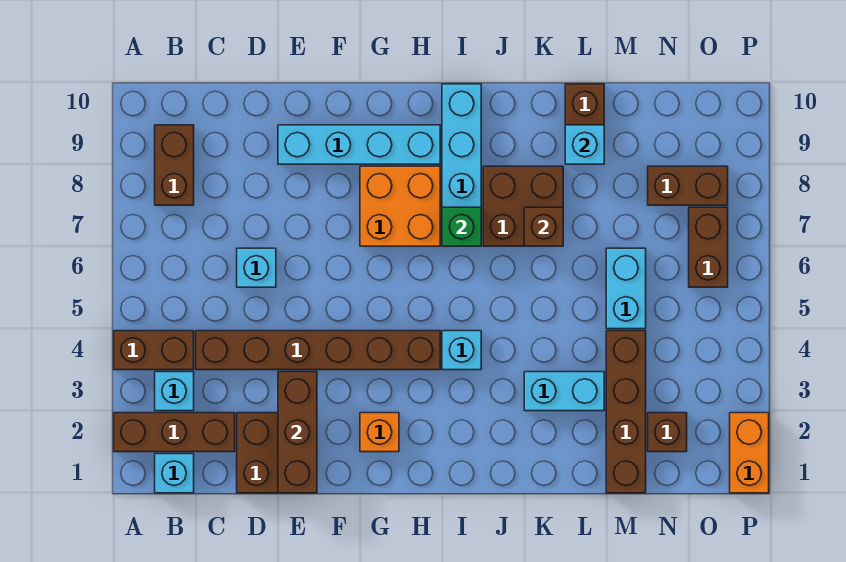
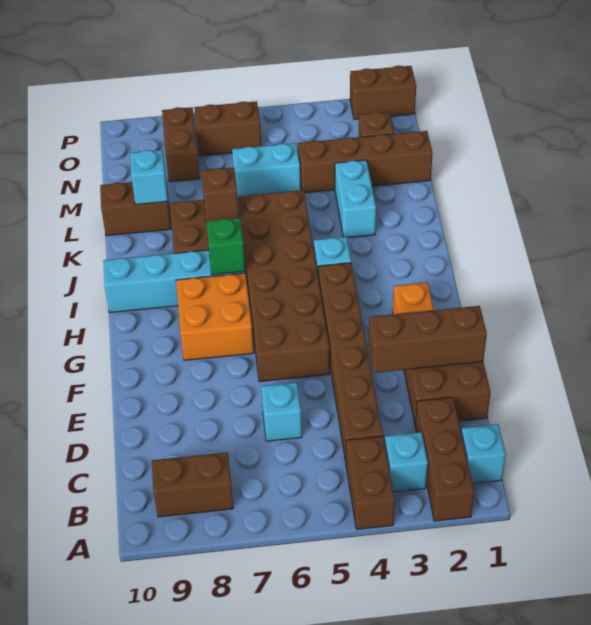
cyan brick E9:H9 level 1 -> none
none -> brown brick F5:K6 level 1
orange brick P1:P2 level 1 -> brown brick P1:P2 level 1

